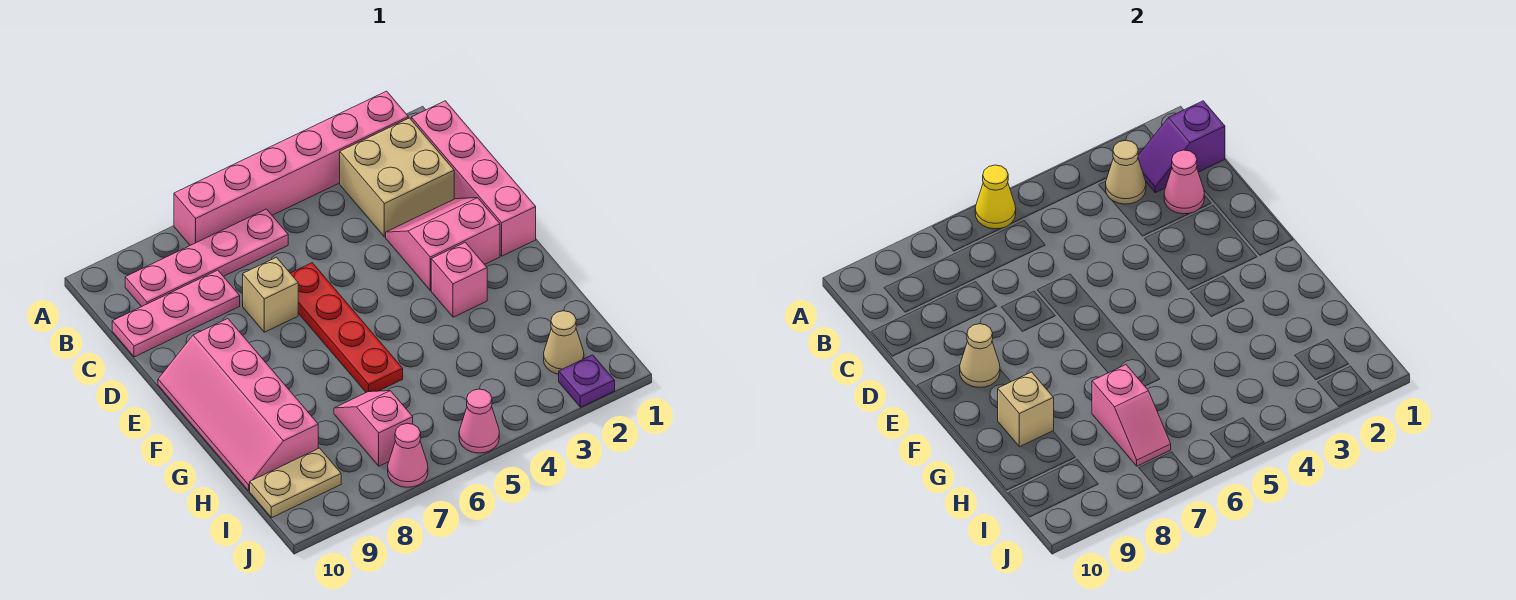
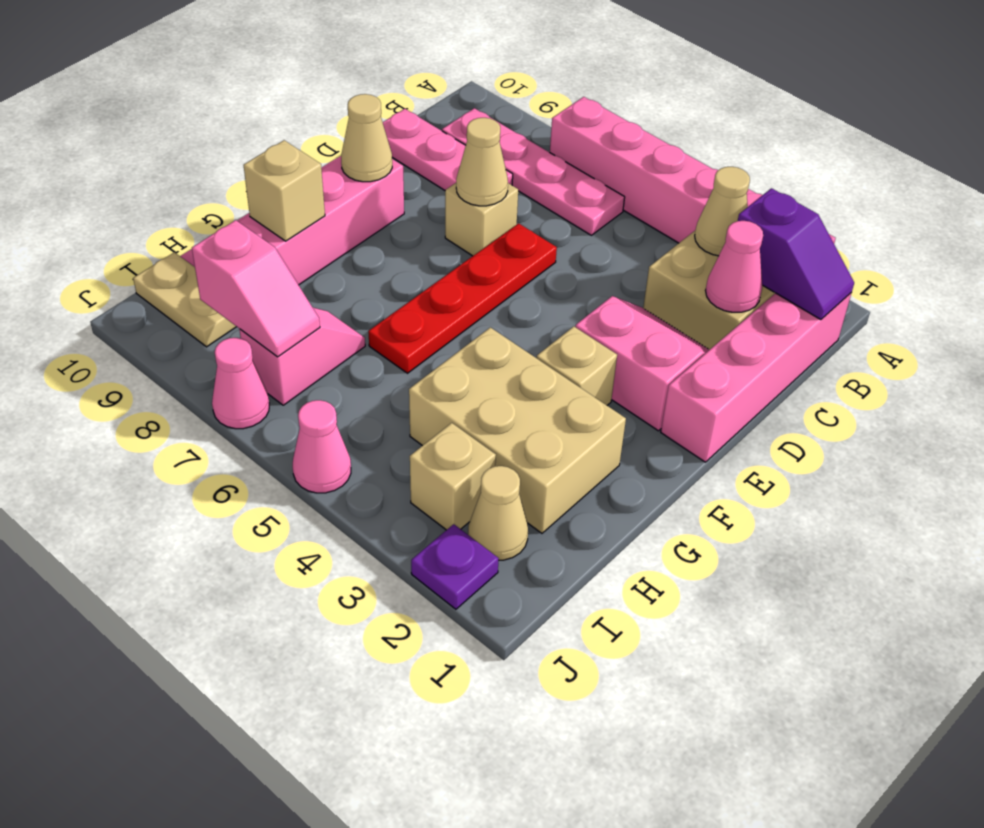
yellow cone A6 level 2 -> none
purple slope B1:B2 level 2 top 1 -> purple slope B1:B2 level 2 top 2
none -> tan cone D7 level 2
pink brick F3 level 1 -> tan brick F3 level 1
none -> tan brick G2:H4 level 1
pink slope H7:I7 level 2 top H -> pink slope I7:I8 level 2 top 8
none -> tan brick I3 level 1

